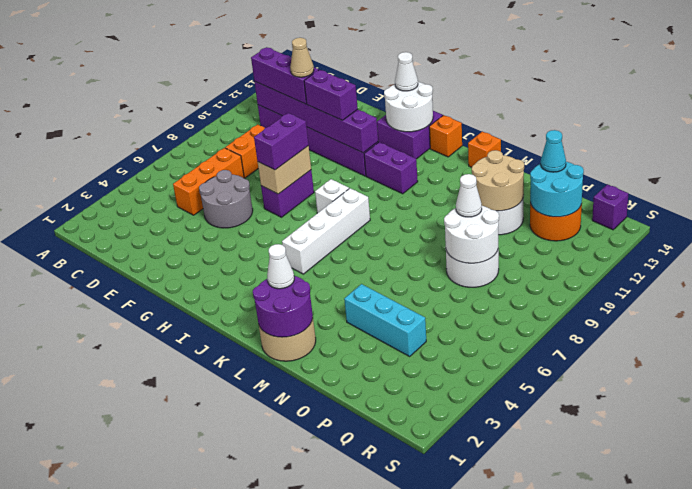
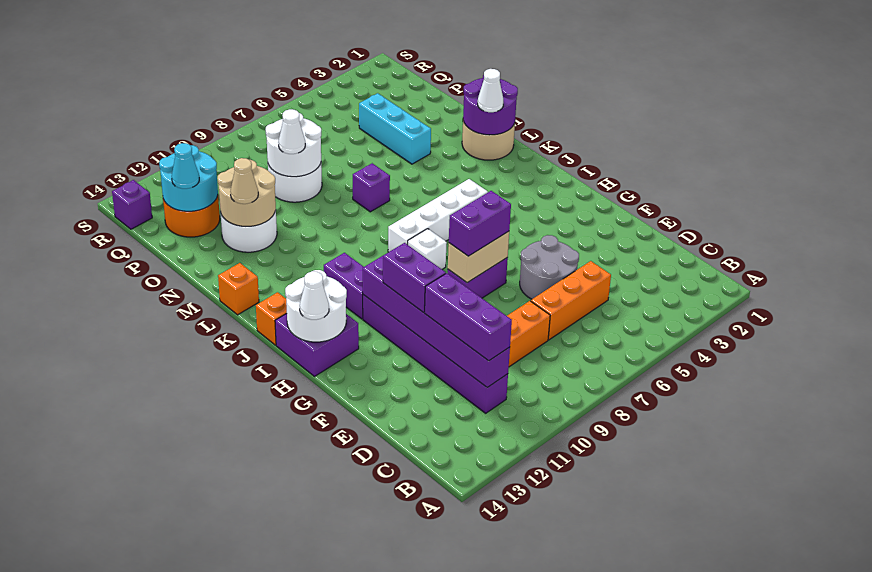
tan cone E11 level 4 -> tan cone N12 level 3
none -> purple brick M7 level 1

